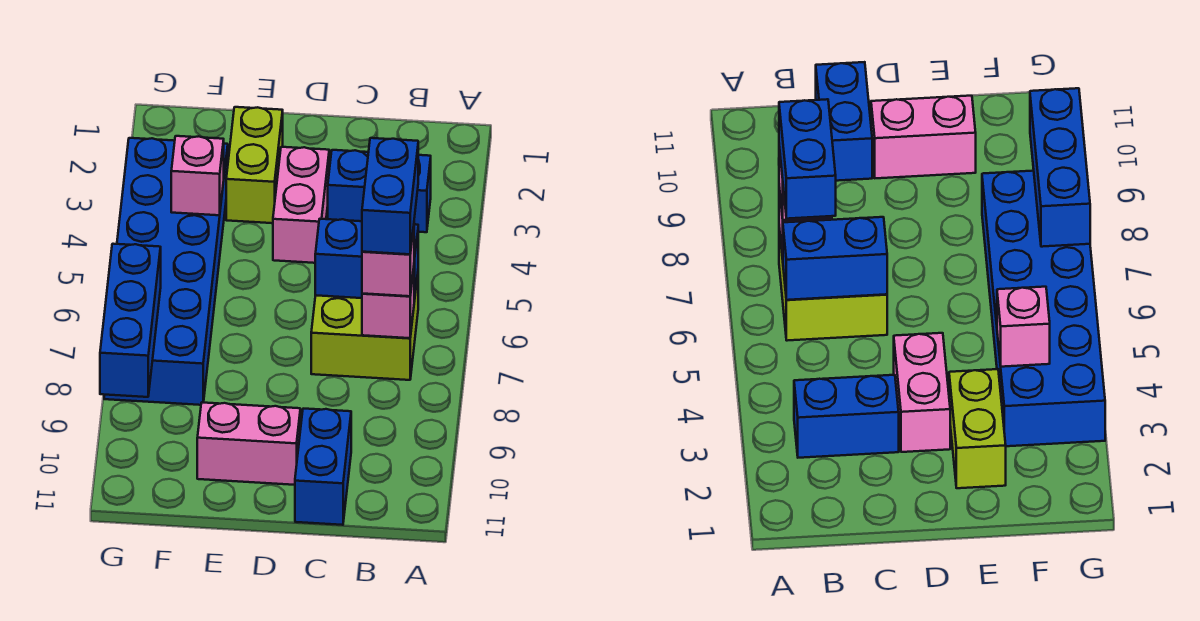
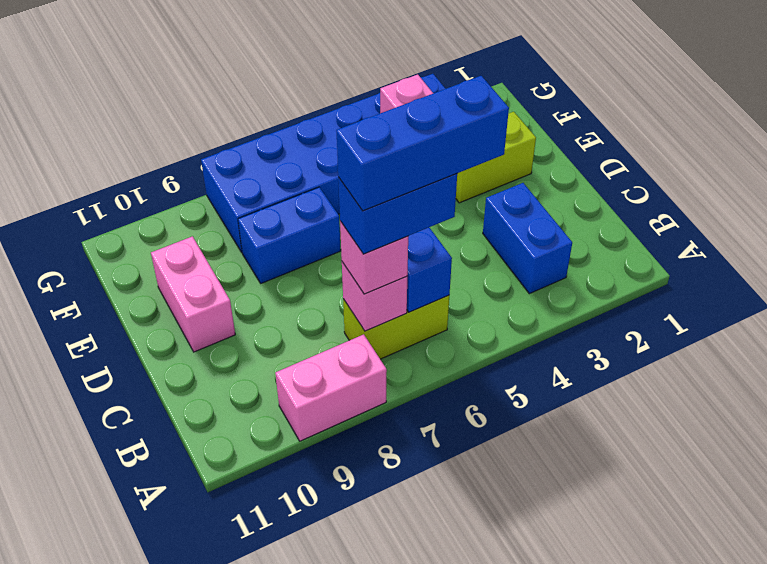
lime brick B6:C7 level 1 -> lime brick B6:B7 level 1
blue brick C10:C11 level 1 -> blue brick E7:E8 level 1
pink brick D3:D4 level 1 -> pink brick A8:A9 level 1
blue brick G7:G9 level 2 -> blue brick B5:B7 level 5

